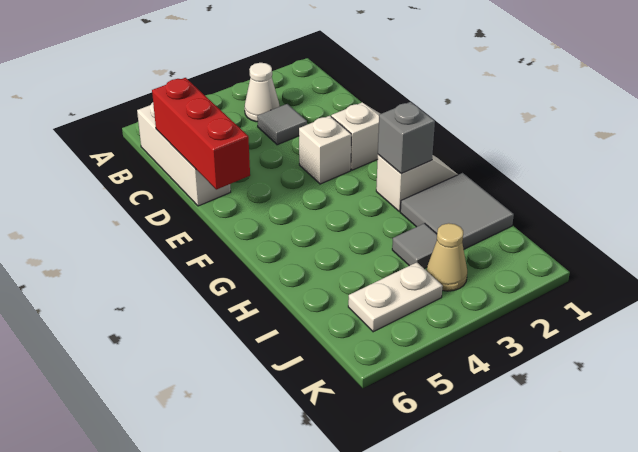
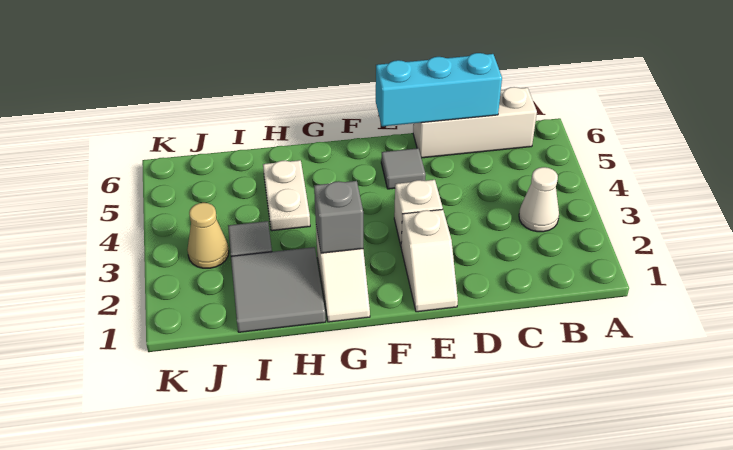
grey tile C3 level 1 -> grey tile E5 level 1
red brick C6:E6 level 2 -> cyan brick C6:E6 level 2
white plate J4:J5 level 1 -> white plate H4:H5 level 1

